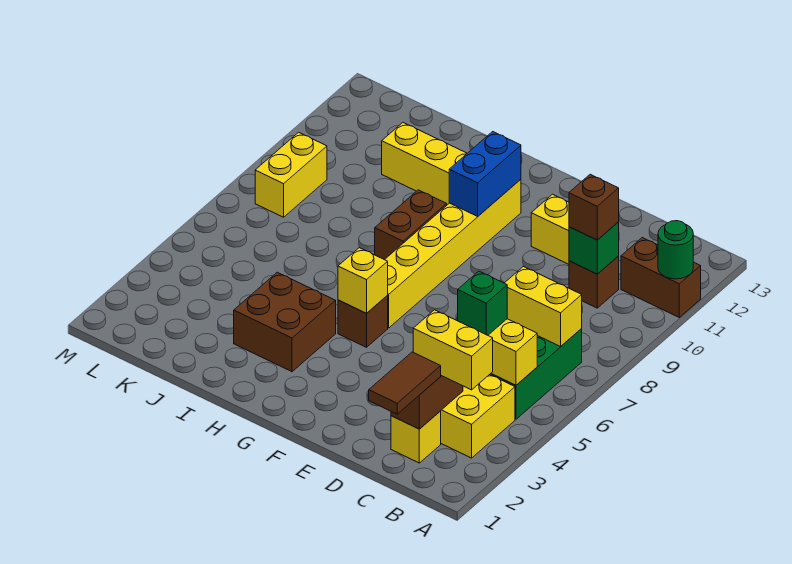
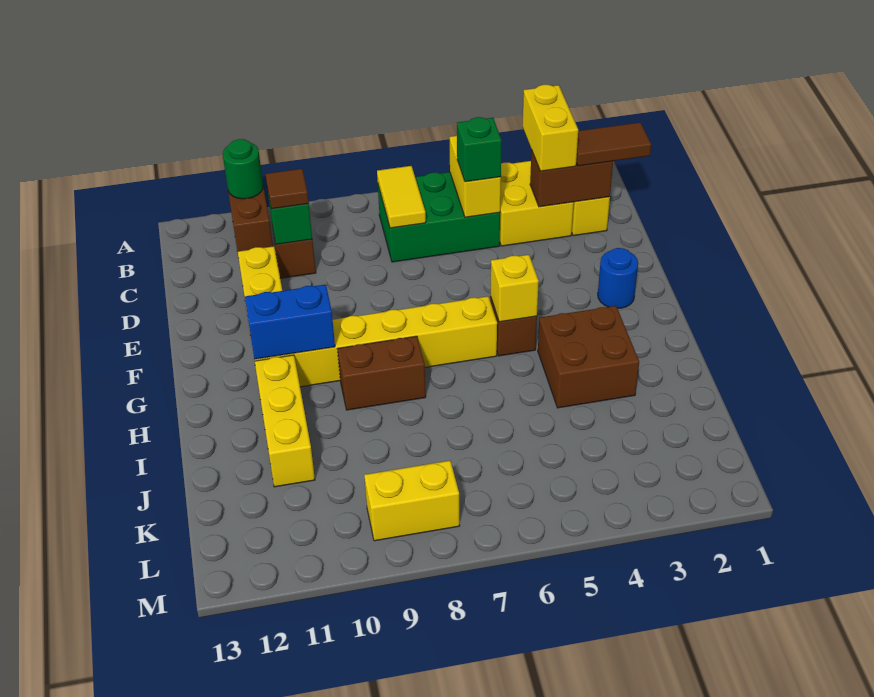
yellow brick B7:C7 level 2 -> yellow tile B7:C7 level 2
brown brick C10 level 3 -> brown tile C10 level 3
none -> blue round brick F2 level 1

